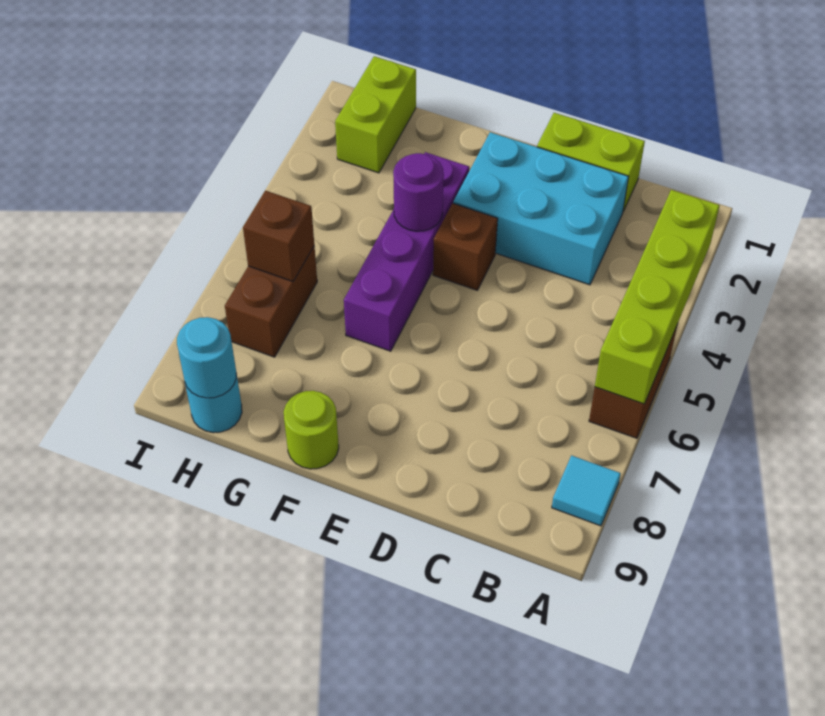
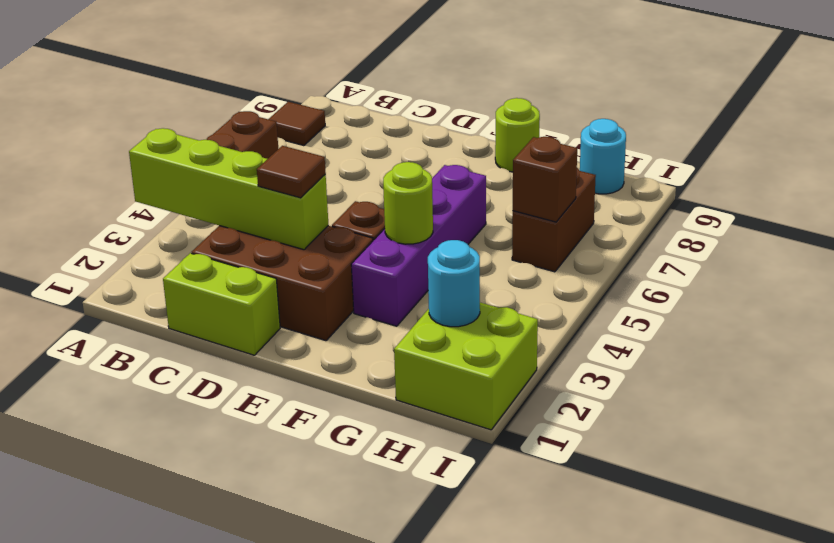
lime brick A3:A6 level 2 -> lime brick A3:D3 level 2
cyan tile A8 level 1 -> brown tile A8 level 1
cyan brick C2:E3 level 1 -> brown brick C2:E3 level 1
none -> brown tile D3 level 3
purple round brick F4 level 2 -> lime round brick F4 level 2
lime brick H1:H2 level 1 -> lime brick H1:I2 level 1
cyan round brick H9 level 2 -> cyan round brick H2 level 2

